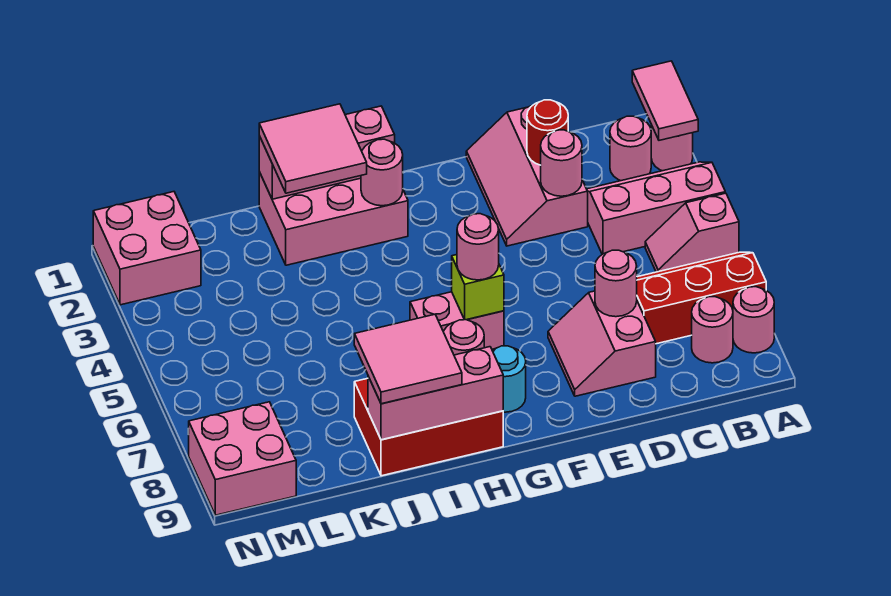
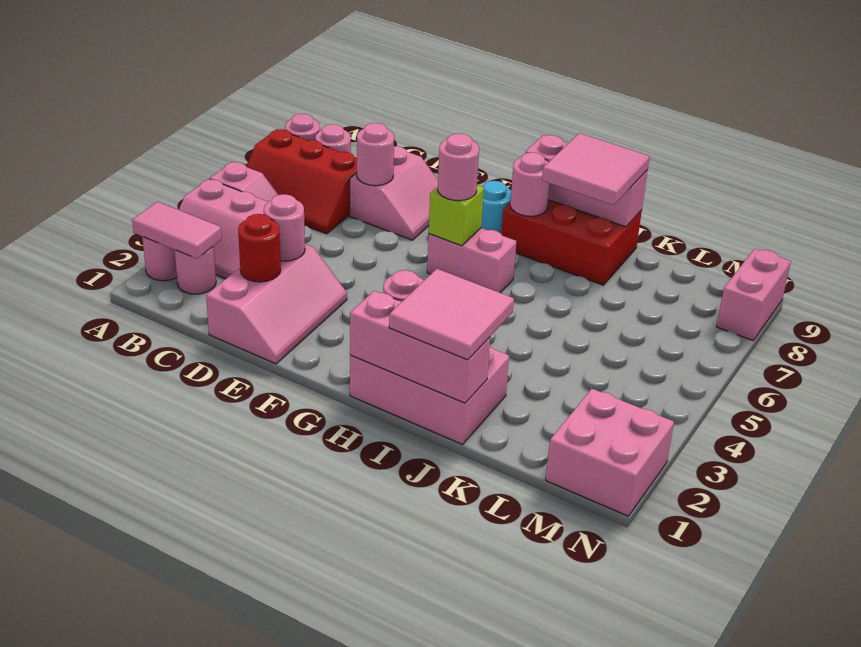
pink tile A1:A2 level 2 -> pink tile A2:B2 level 2
pink brick M8:N9 level 1 -> pink brick N8:N9 level 1

